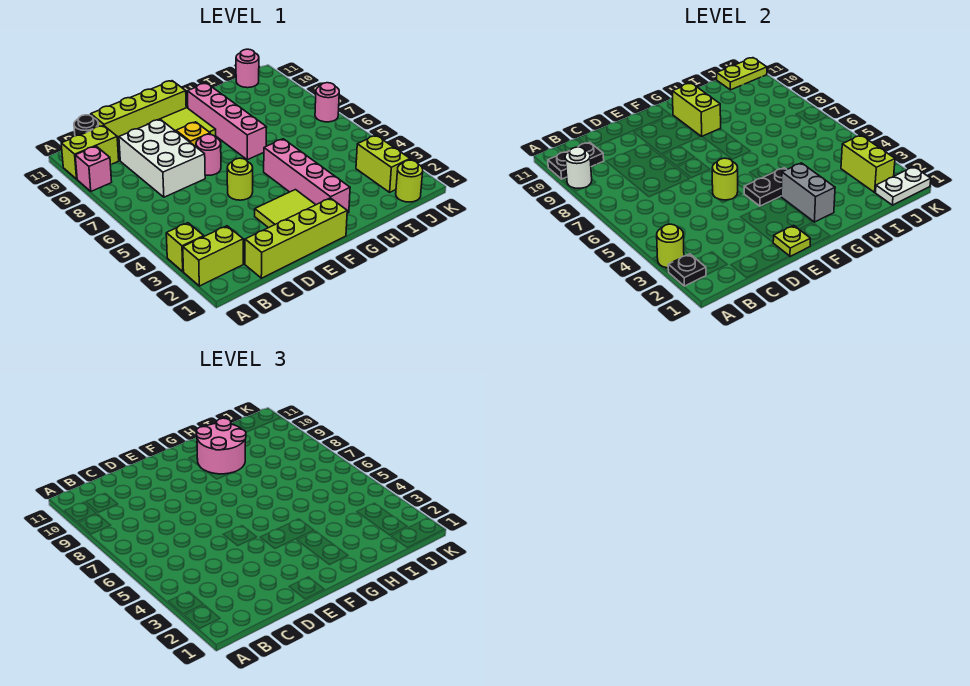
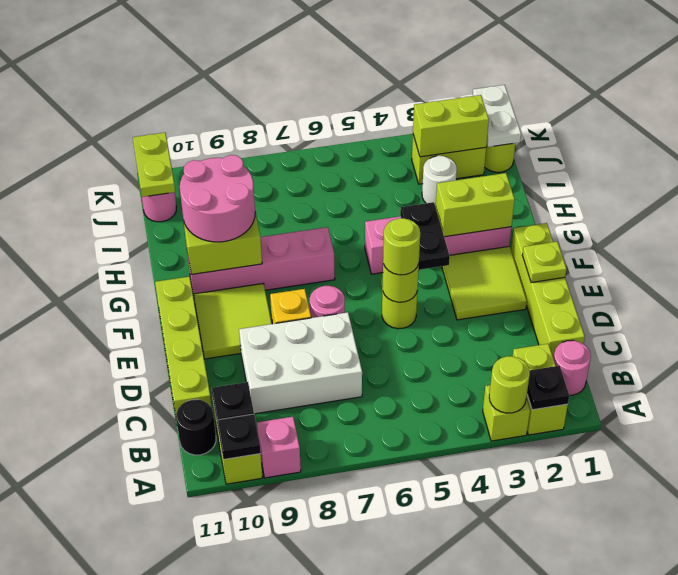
white round brick A9 level 2 -> white round brick I3 level 1
none -> lime round brick E5 level 3
grey brick G2:G3 level 2 -> lime brick G2:G3 level 2
pink round brick K7 level 1 -> pink round brick B1 level 1

